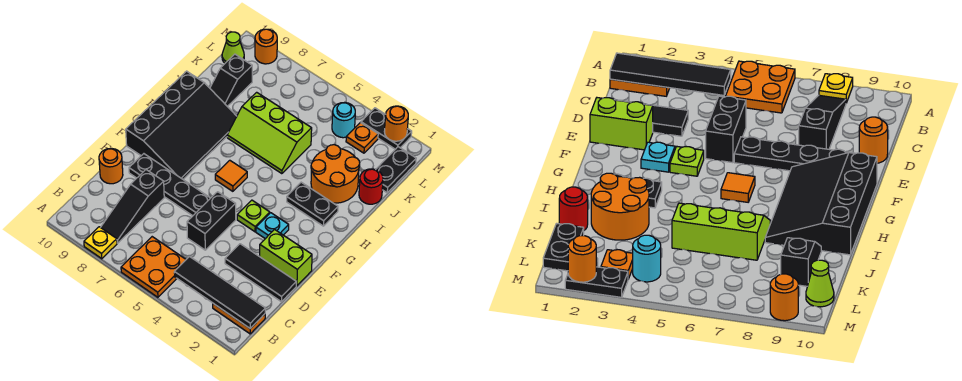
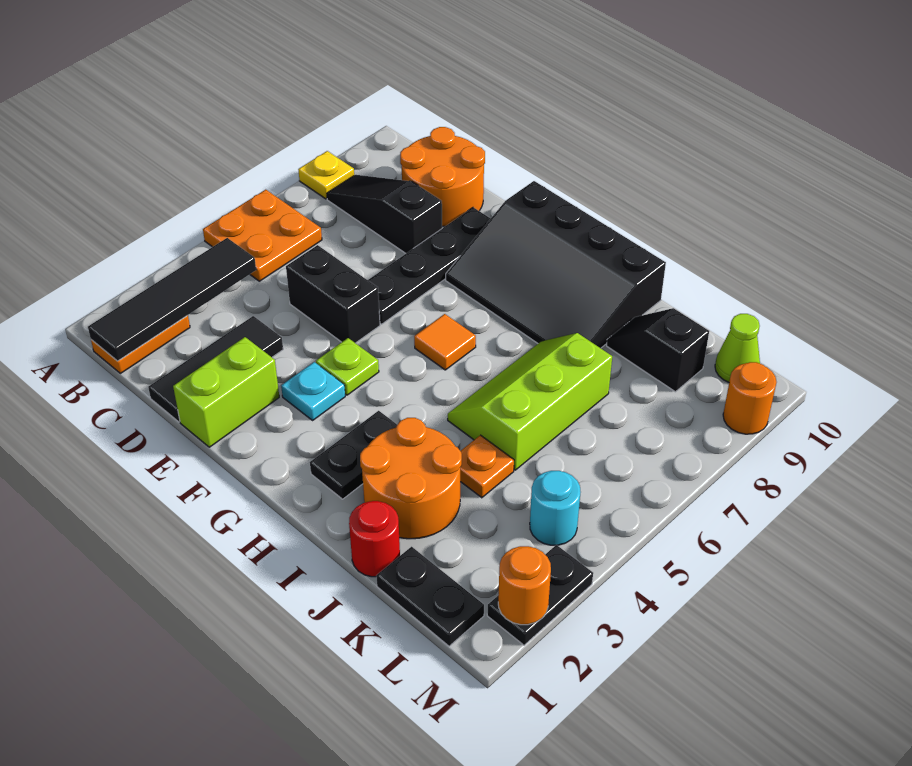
orange round brick D10 level 1 -> orange round brick C9:D10 level 1
orange plate L3 level 1 -> orange plate J4 level 1

